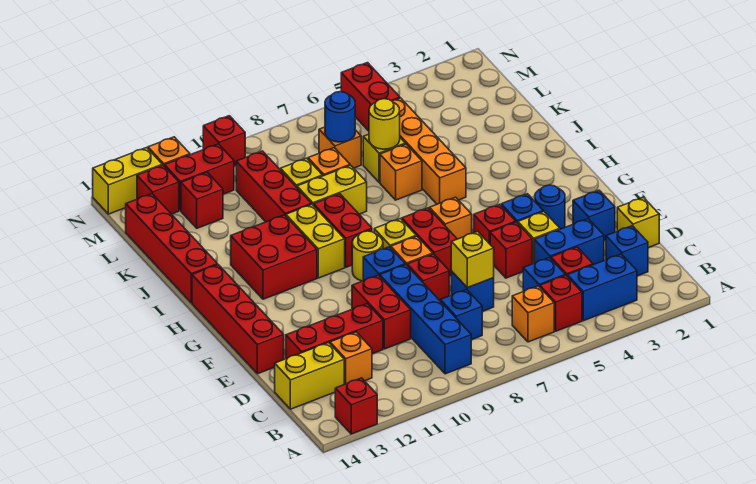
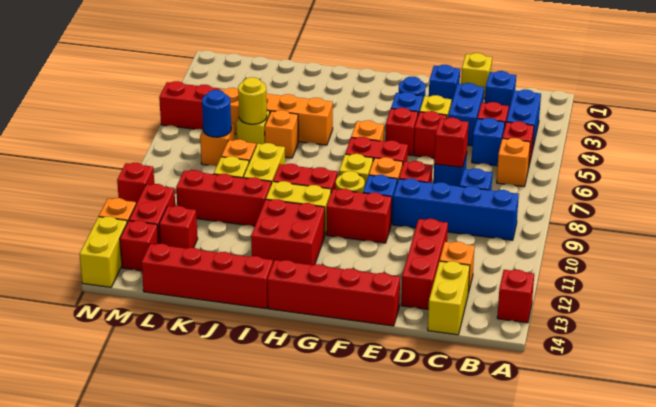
yellow brick D7 level 2 -> red brick D7 level 2
red brick D10:E10 level 1 -> red brick F10:G10 level 1

